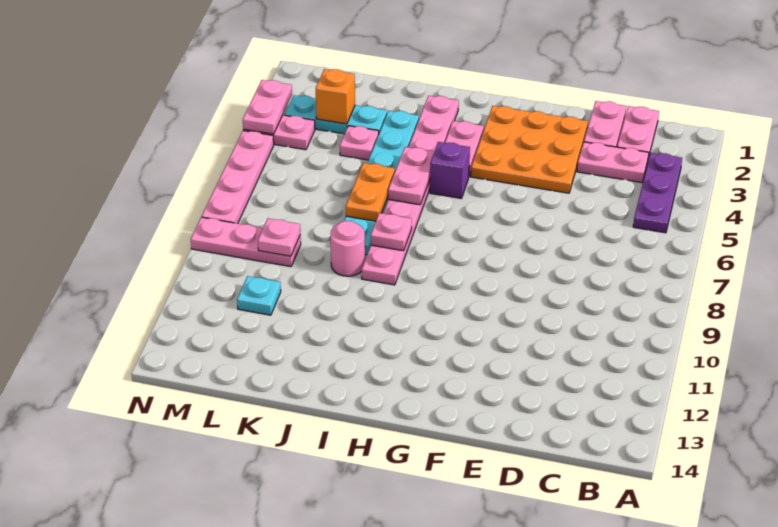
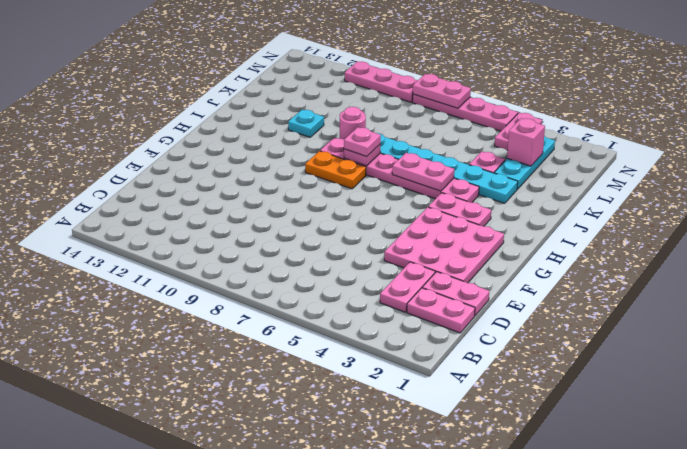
purple plate B3:B5 level 1 -> none
orange plate E2:G4 level 1 -> pink plate E2:G4 level 1
purple brick H5 level 1 -> none
pink plate I2:I9 level 1 -> pink plate I4:I9 level 1
orange plate J6:J7 level 2 -> orange plate H8:H9 level 1
orange brick L3 level 2 -> pink brick L3 level 2
pink plate L9:N9 level 1 -> pink plate N9:N11 level 1
pink plate L9 level 2 -> pink plate I8 level 3
cyan plate L11 level 1 -> cyan plate J11 level 1
pink plate N3:N4 level 2 -> pink plate N7:N8 level 2

